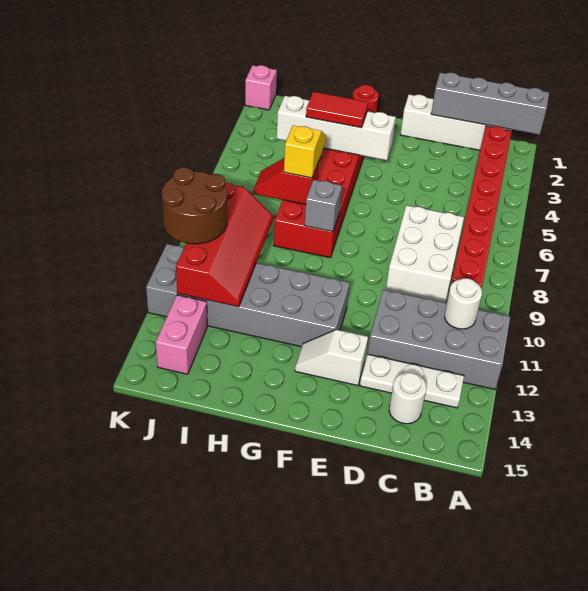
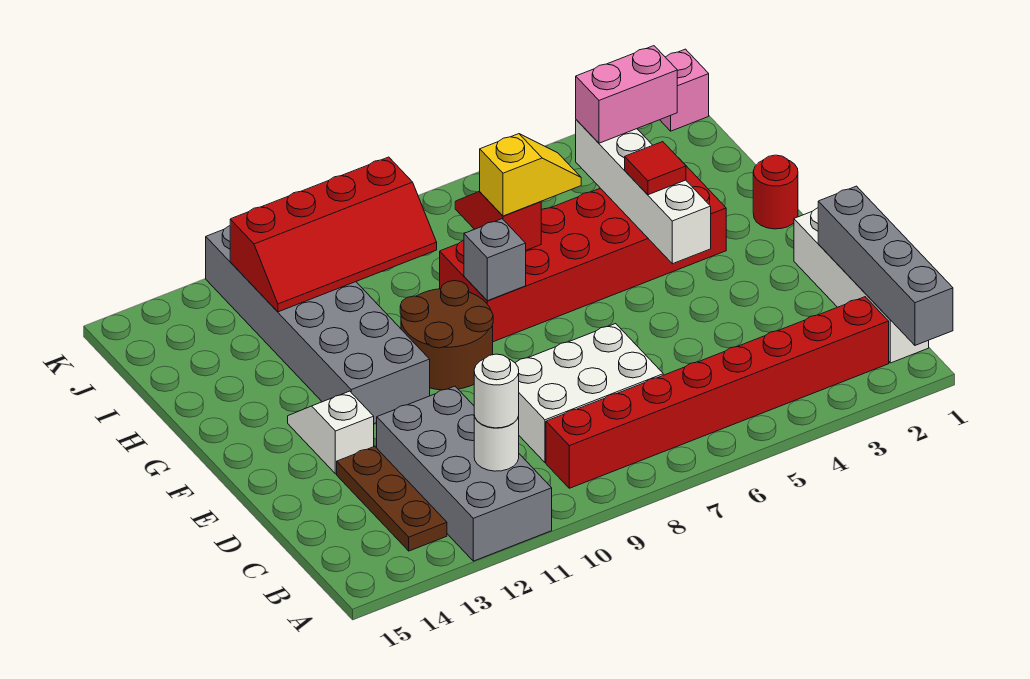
white plate B13:D13 level 1 -> brown plate B13:D13 level 1
white round brick C14 level 1 -> white round brick B11 level 3
red tile G4:H4 level 3 -> red tile G4 level 3
brown round brick J10:K11 level 3 -> brown round brick F9:G10 level 1
pink brick J13:J14 level 1 -> pink brick I3:I4 level 3

